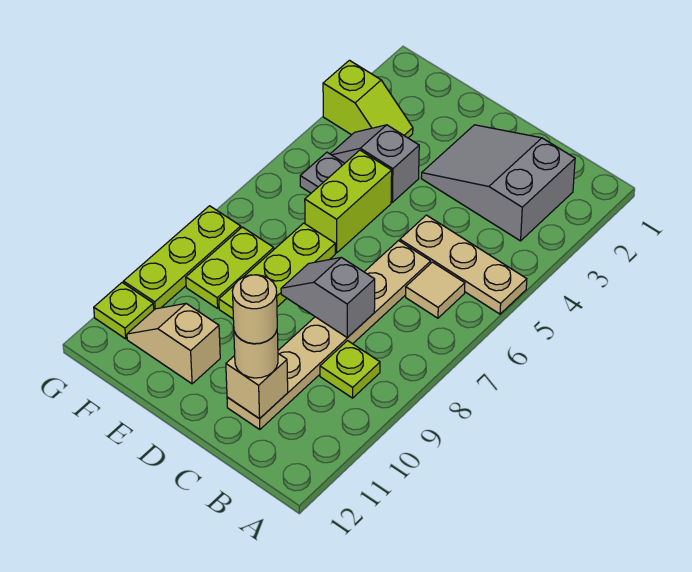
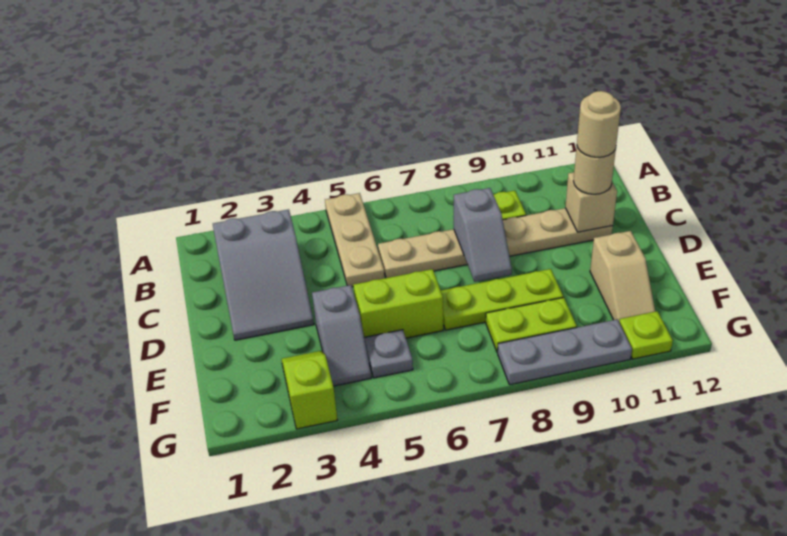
tan tile B6 level 1 -> none
lime plate G8:G10 level 1 -> grey plate G8:G10 level 1

